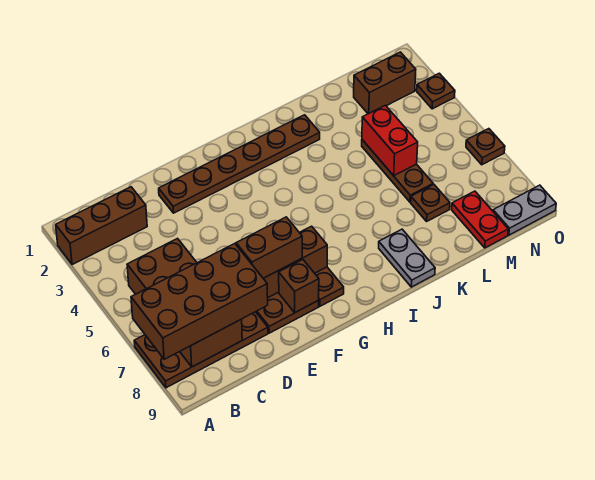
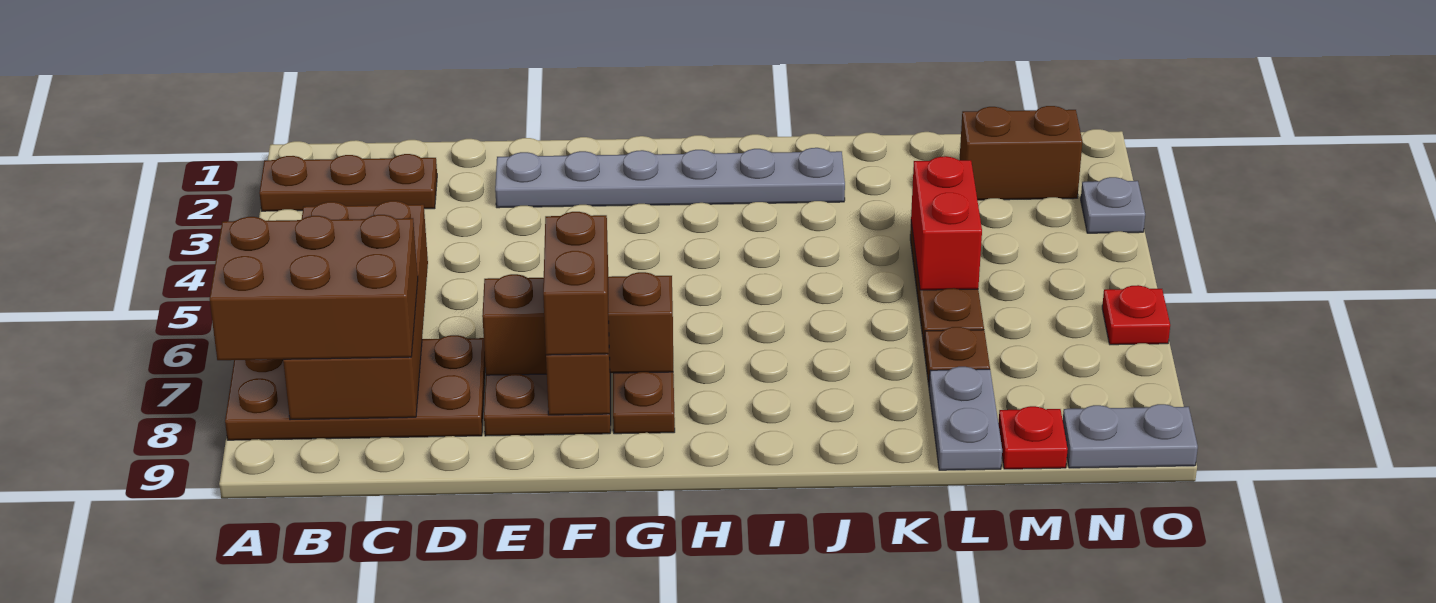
brown brick A2:C2 level 1 -> brown plate A2:C2 level 1
brown brick A7:D8 level 3 -> brown brick A7:C8 level 3
brown plate E2:J2 level 1 -> grey plate E2:J2 level 1
brown brick E7:F7 level 3 -> brown brick F7:F8 level 3
grey plate J8:J9 level 1 -> grey plate L8:L9 level 1
red plate M8:M9 level 1 -> red plate M9 level 1
brown plate O3 level 1 -> grey plate O3 level 1
brown plate O6 level 1 -> red plate O6 level 1

